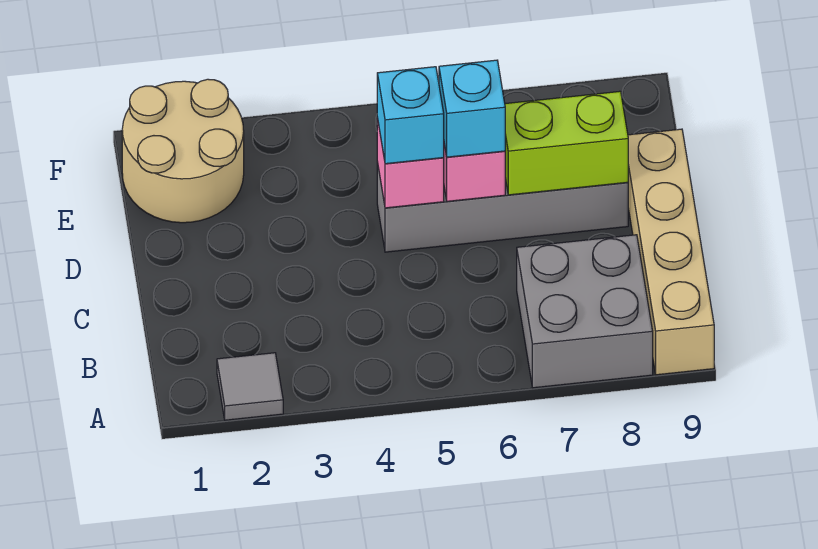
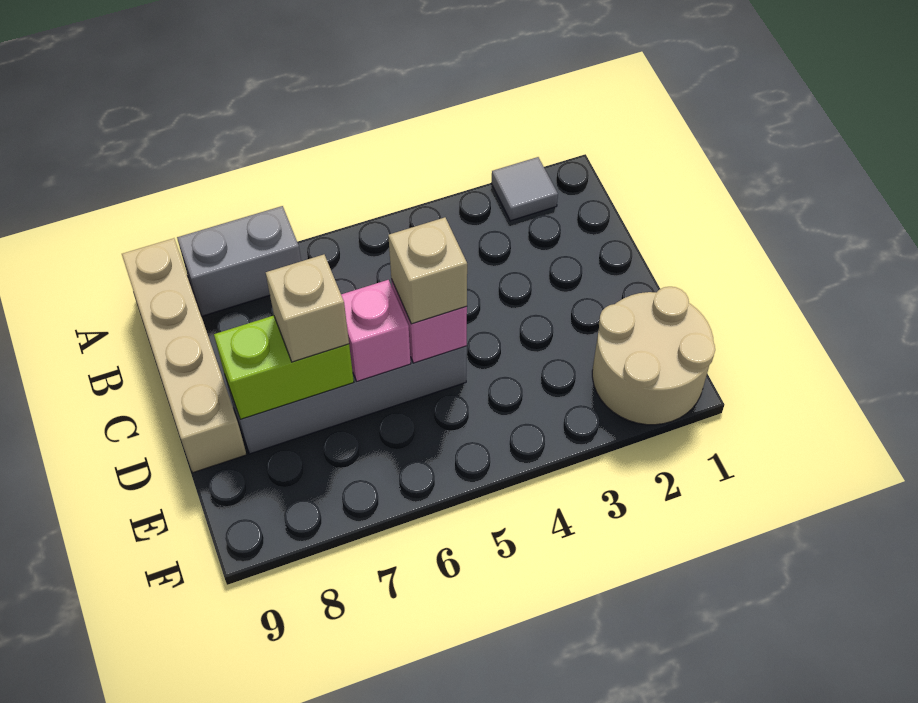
grey brick A7:B8 level 1 -> grey brick A7:A8 level 1
cyan brick D5 level 3 -> tan brick D5 level 3
cyan brick D6 level 3 -> none
none -> tan brick D7 level 3

